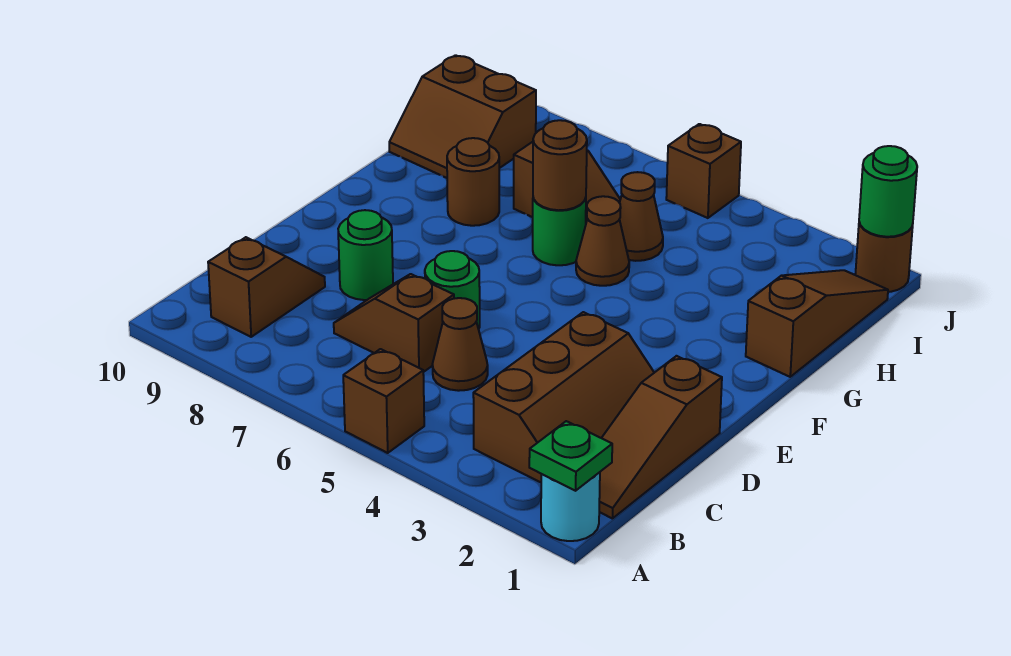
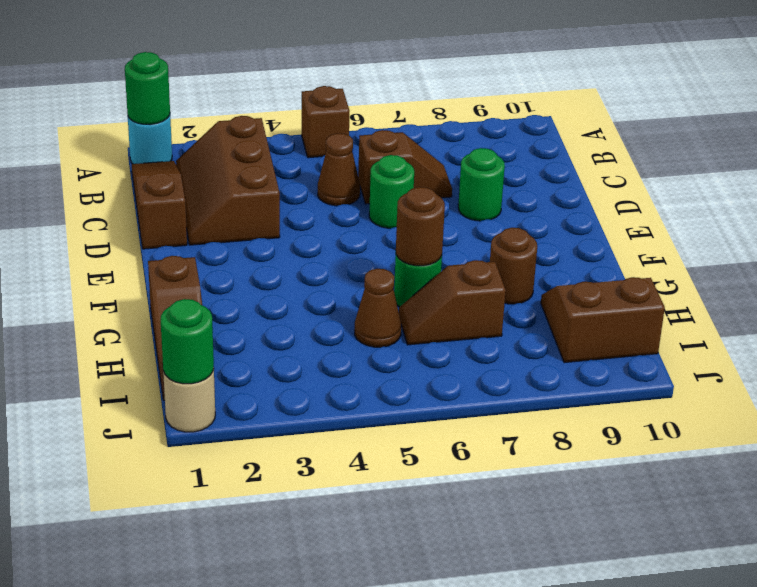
green plate A1 level 2 -> green round brick A1 level 2
brown slope B9:C9 level 1 top B -> none
brown cone G5 level 1 -> none
brown round brick J1 level 1 -> tan round brick J1 level 1
brown brick J5 level 1 -> none

